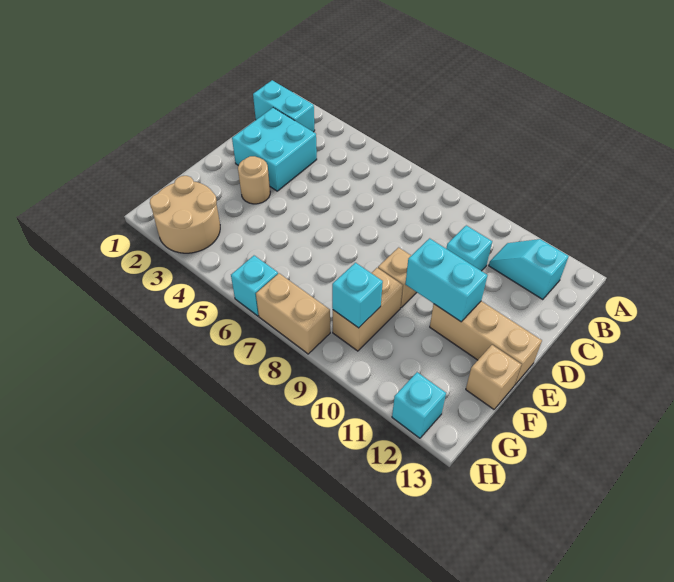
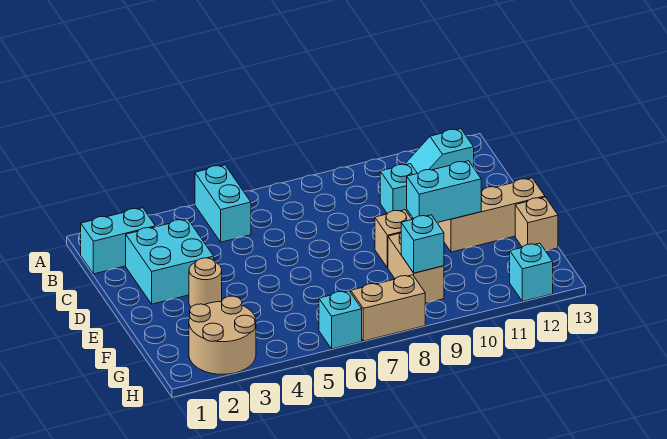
none -> cyan brick A5:B5 level 1

